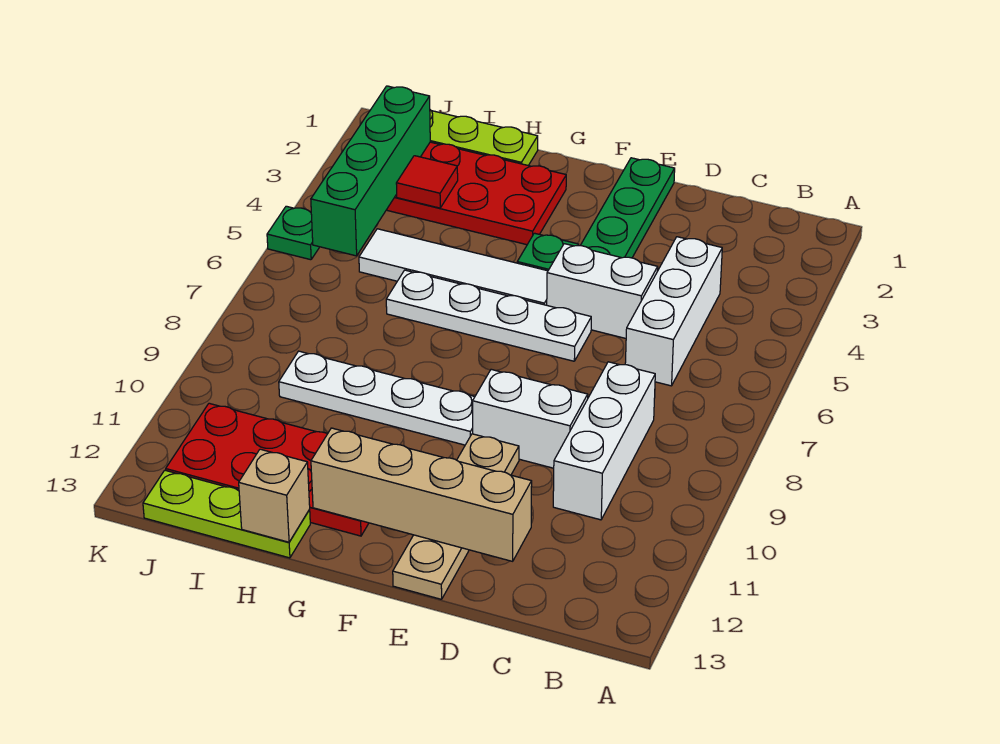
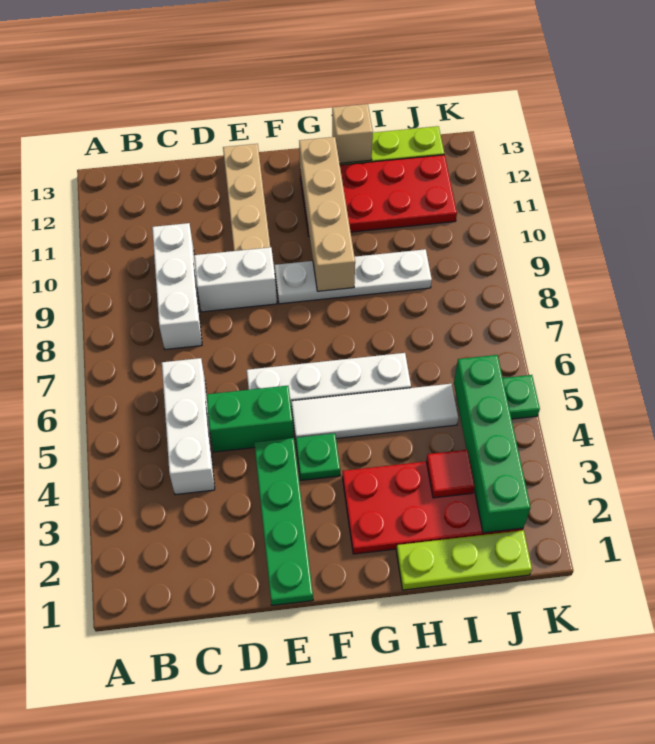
white brick D5:E5 level 1 -> green brick D5:E5 level 1
tan brick D12:G12 level 2 -> tan brick G9:G12 level 2

